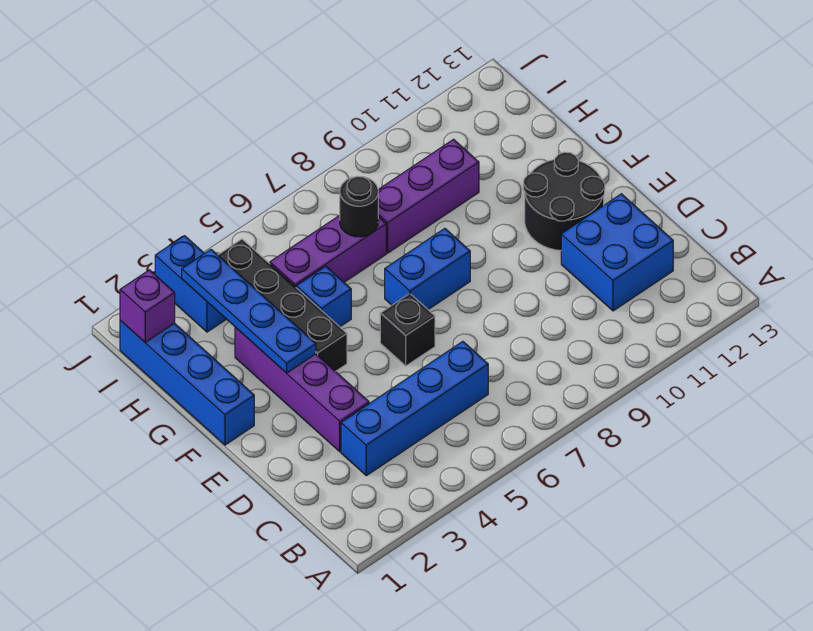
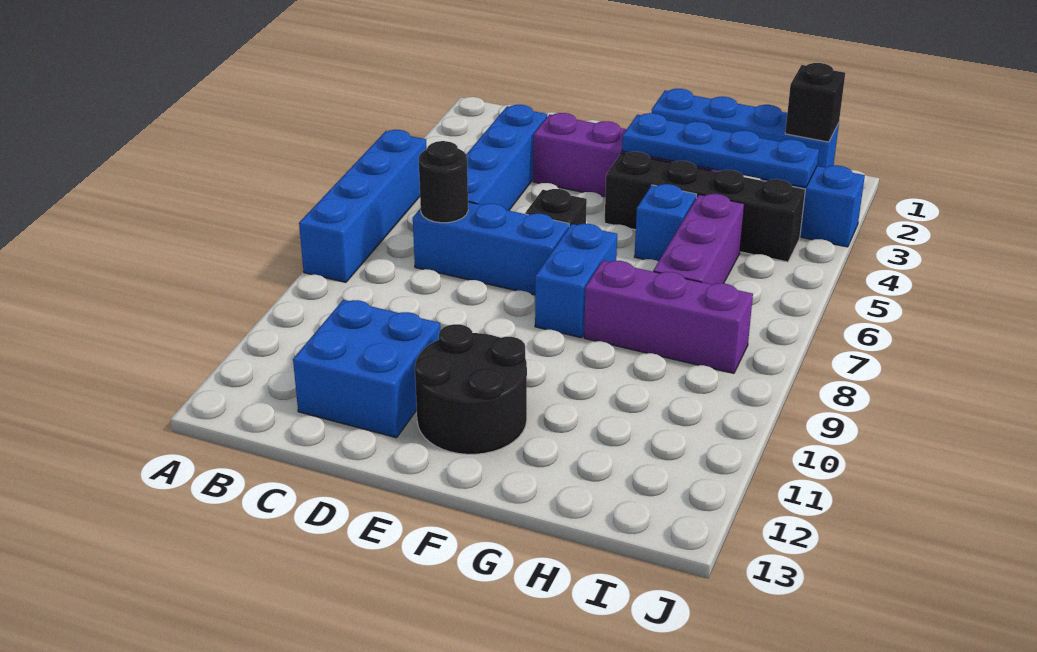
none -> blue brick A5:A8 level 1
none -> blue brick C7:E7 level 1
black round brick H7 level 2 -> black round brick C7 level 2
purple brick H8:H10 level 1 -> purple brick G8:I8 level 1
purple brick I1 level 2 -> black brick I1 level 2

